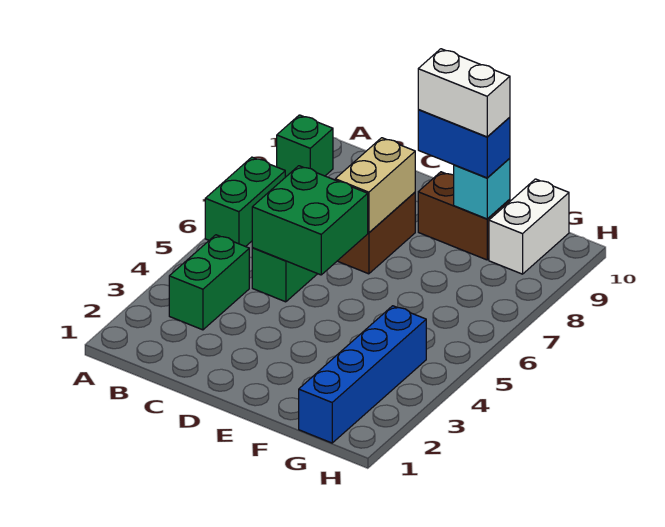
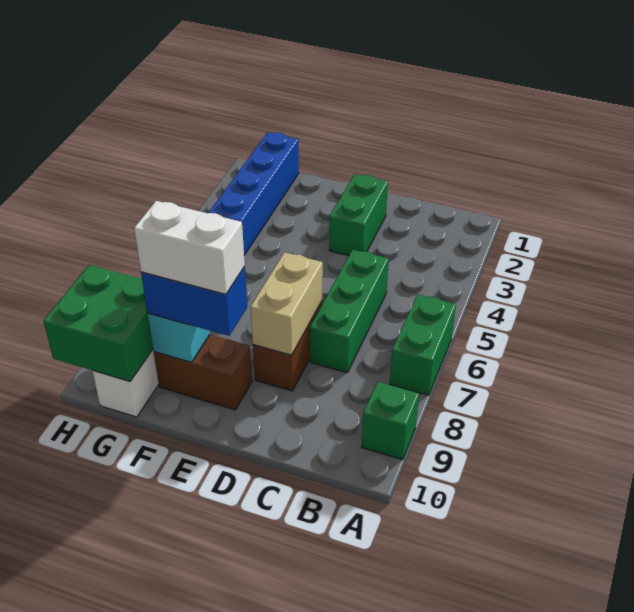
green brick B3:B4 level 1 -> green brick D2:D3 level 1
green brick C5:D6 level 2 -> green brick G9:H10 level 2

